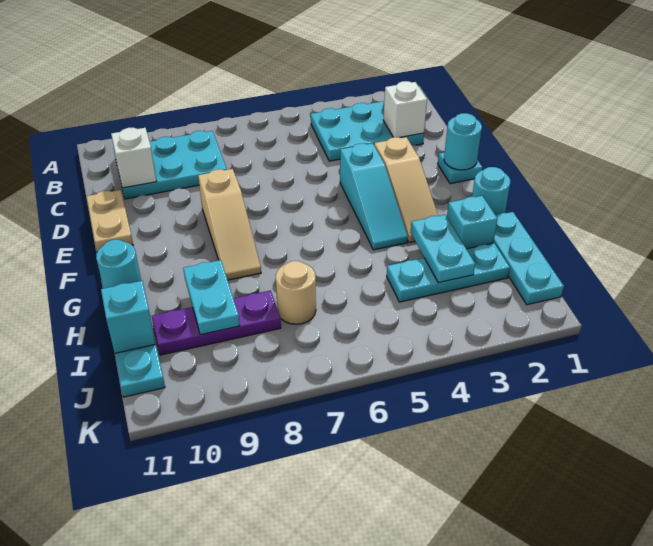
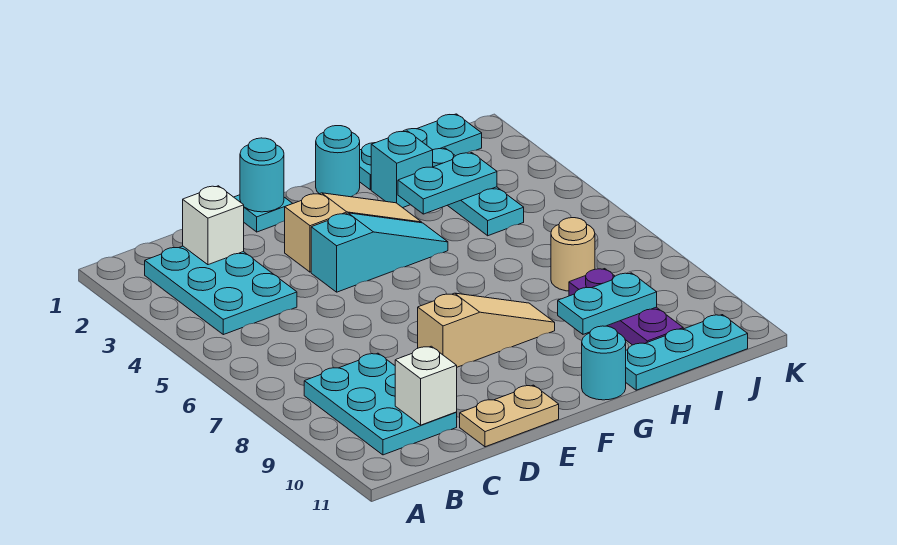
cyan brick I11 level 2 -> none

